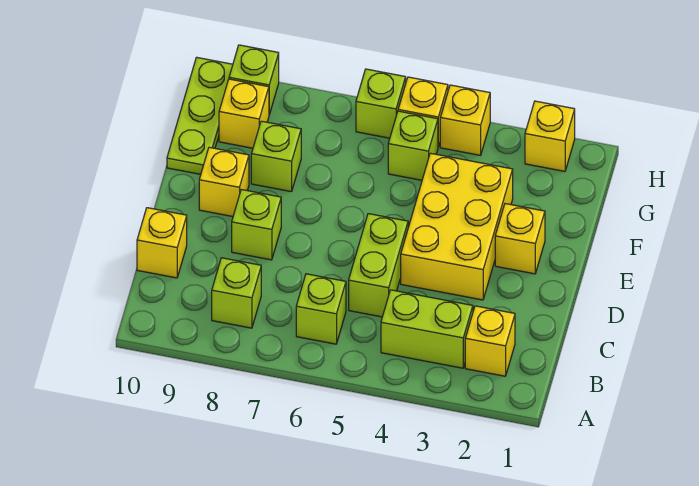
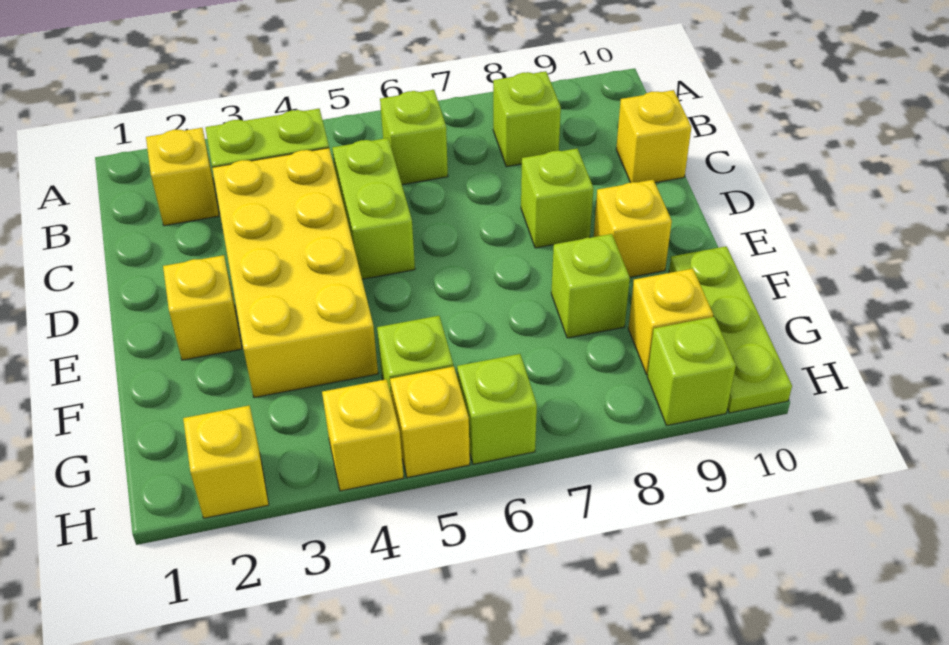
yellow brick D3:F4 level 1 -> yellow brick C3:F4 level 1

